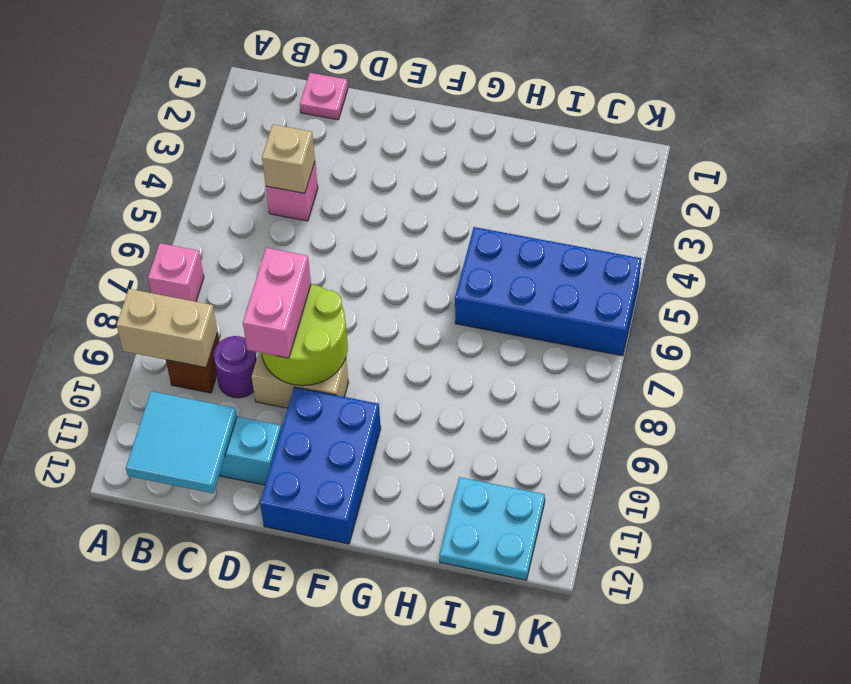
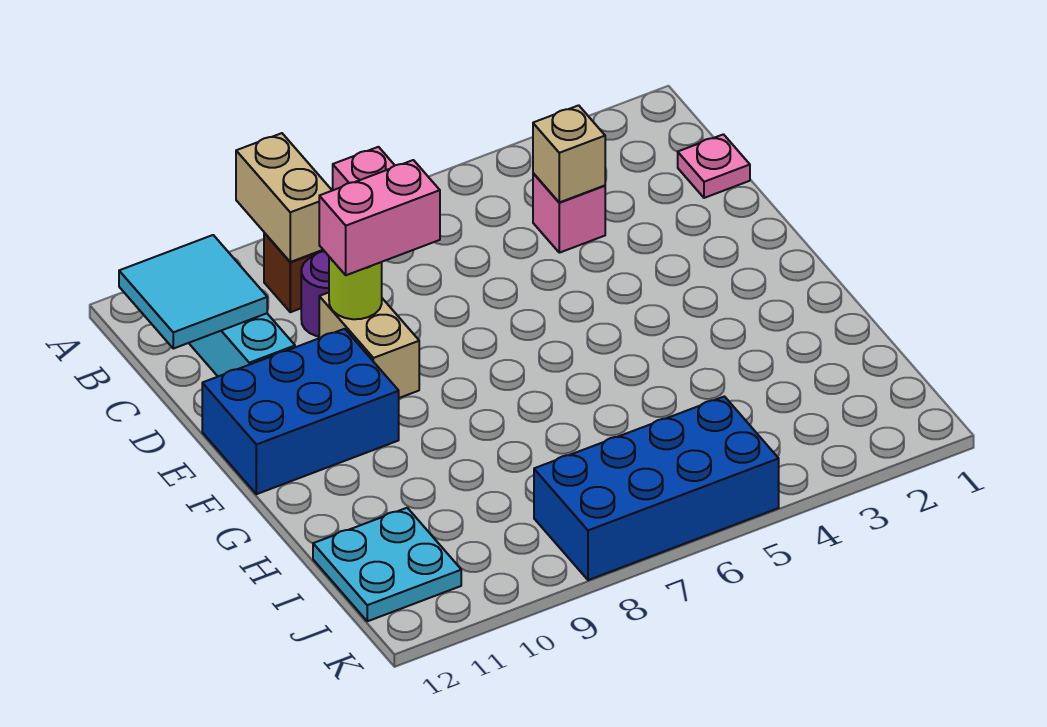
lime round brick D8:E9 level 2 -> lime round brick D9 level 2
blue brick H5:K6 level 1 -> blue brick J5:K8 level 1

